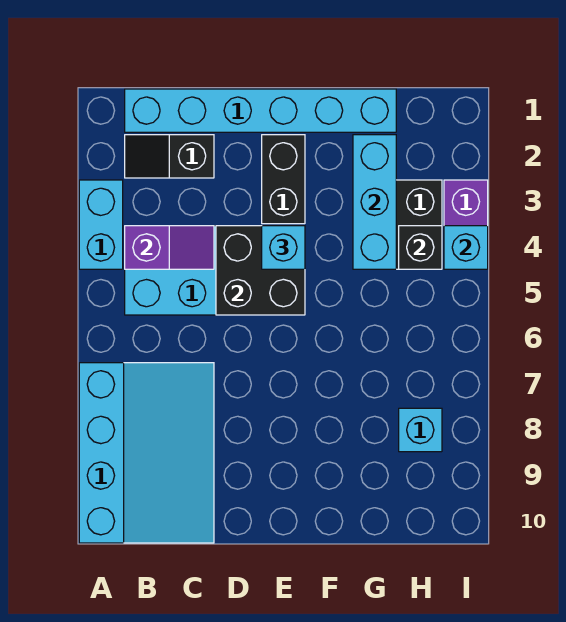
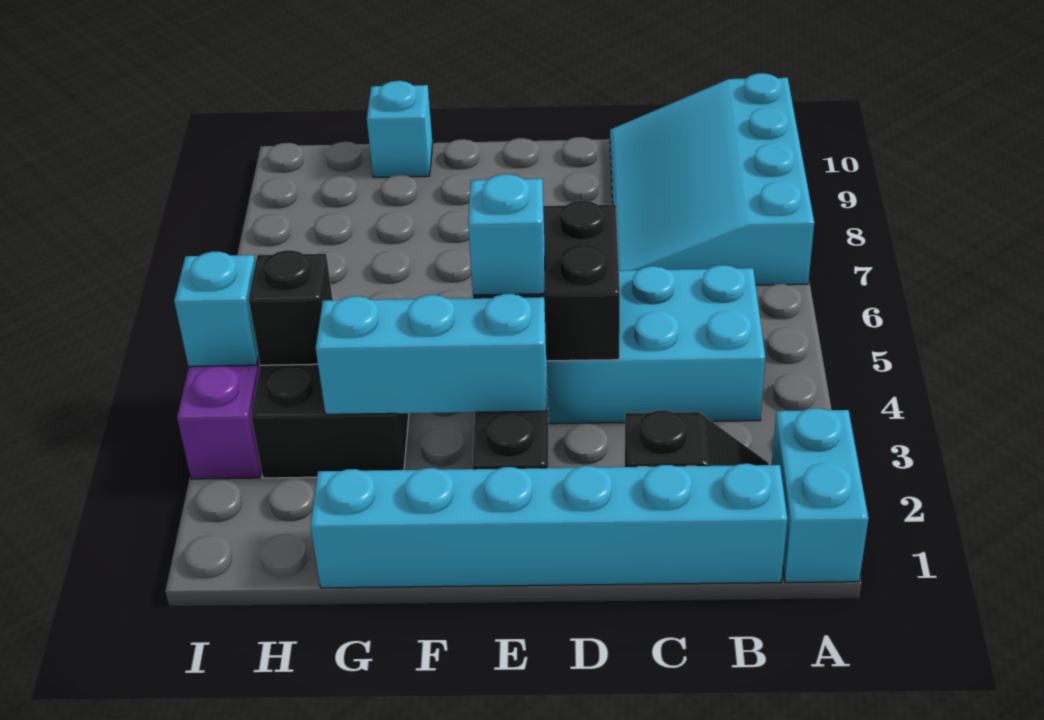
cyan brick A3:A4 level 1 -> cyan brick A1:A2 level 1
purple slope B4:C4 level 2 top B -> none
cyan brick G2:G4 level 2 -> cyan brick E3:G3 level 2
cyan brick H8 level 1 -> cyan brick G10 level 1

